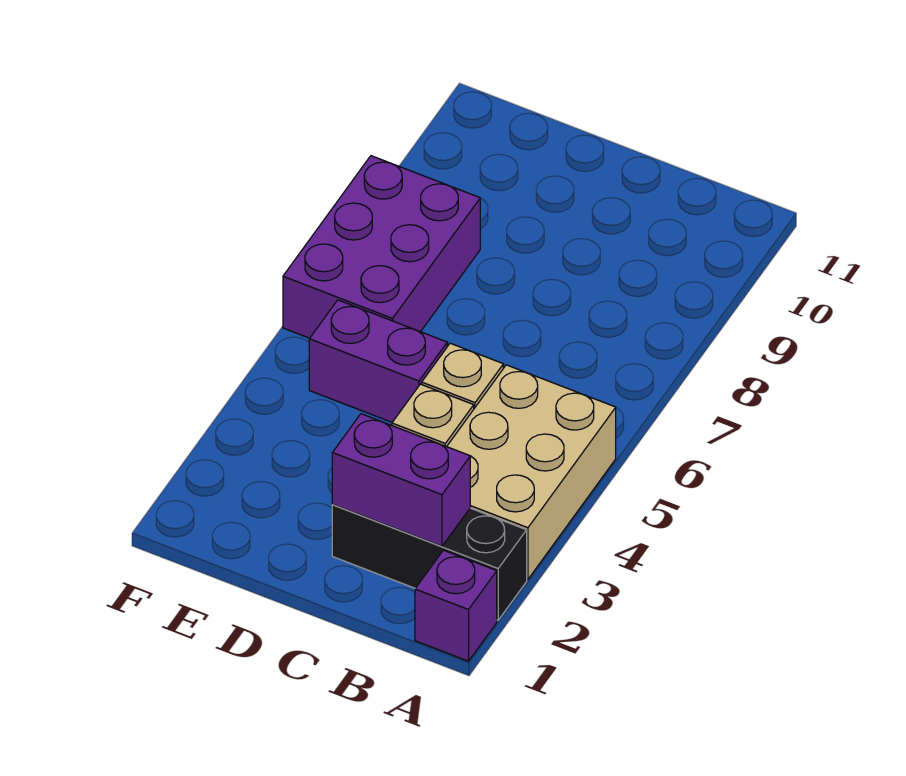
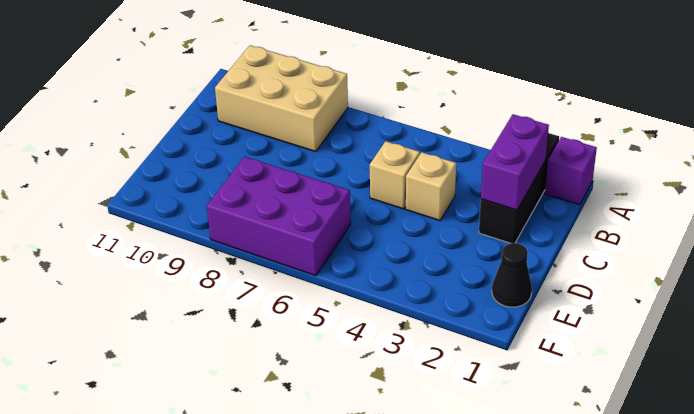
tan brick A3:B5 level 1 -> tan brick A8:B10 level 1
purple brick D5:E5 level 1 -> none
none -> black cone E1 level 1

